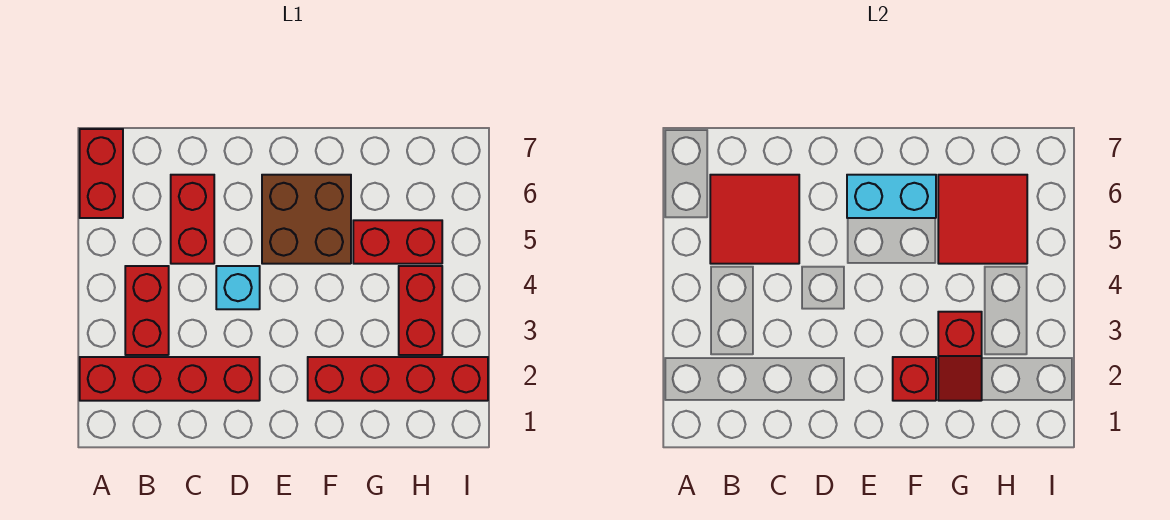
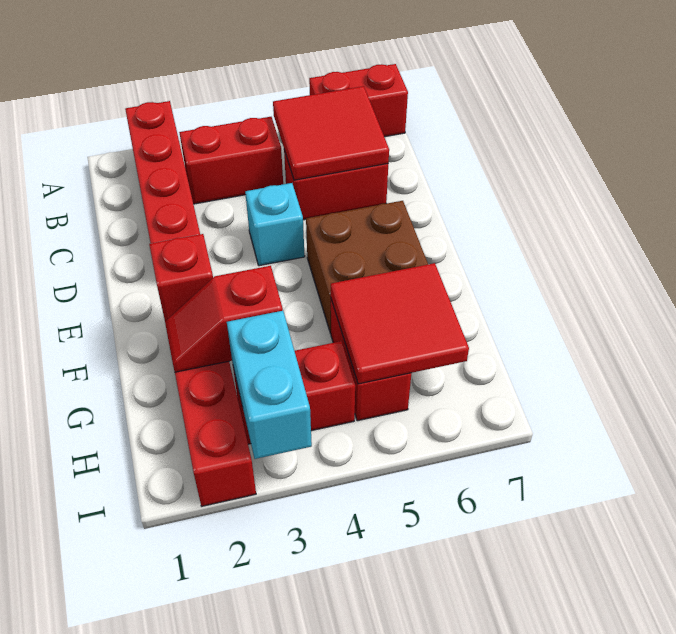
cyan brick E6:F6 level 2 -> cyan brick H3:I3 level 2

